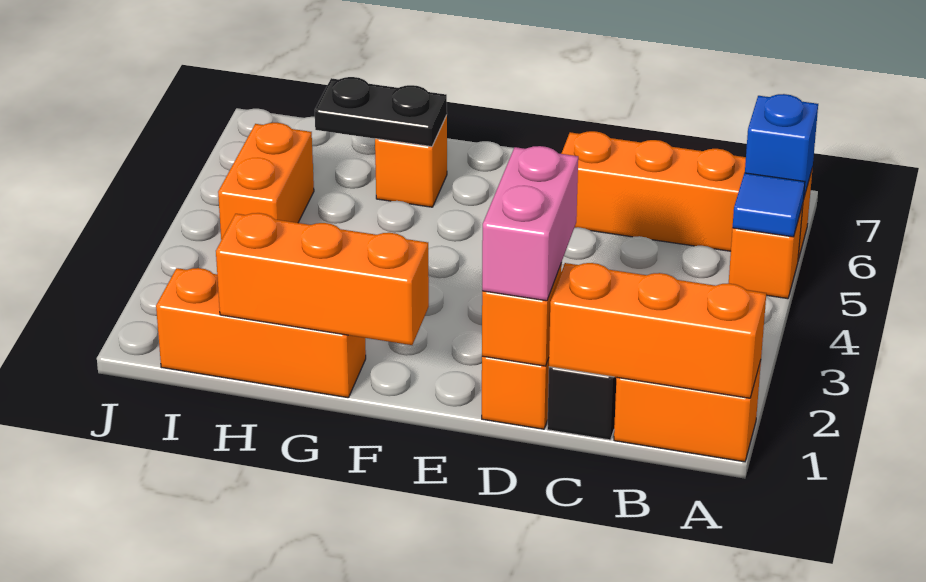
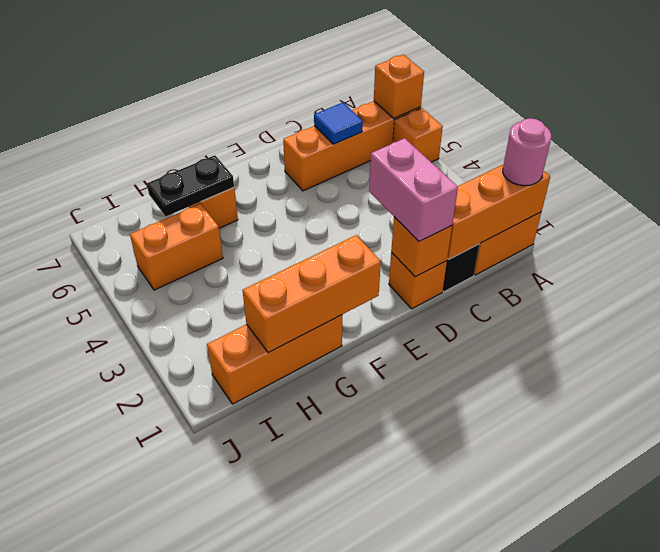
none -> pink round brick A1 level 3
blue tile A5 level 2 -> blue tile C6 level 2
blue brick A6 level 2 -> orange brick A6 level 2
orange brick I4:I5 level 1 -> orange brick H5:I5 level 1

